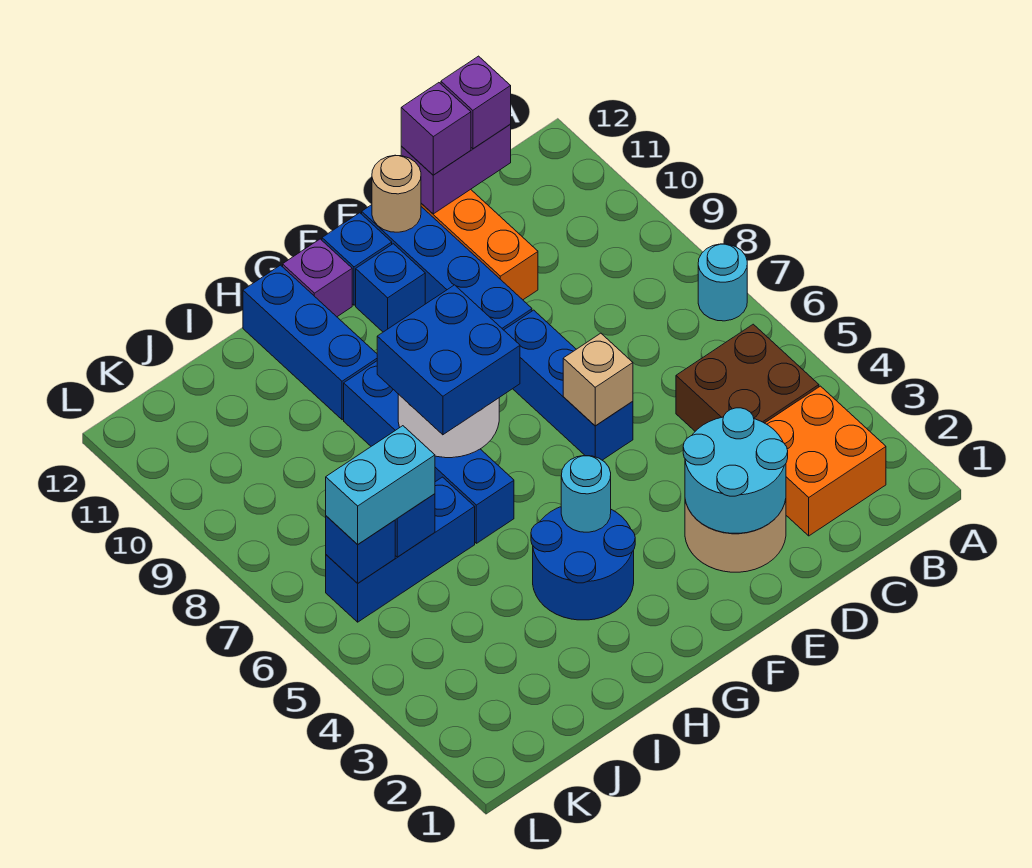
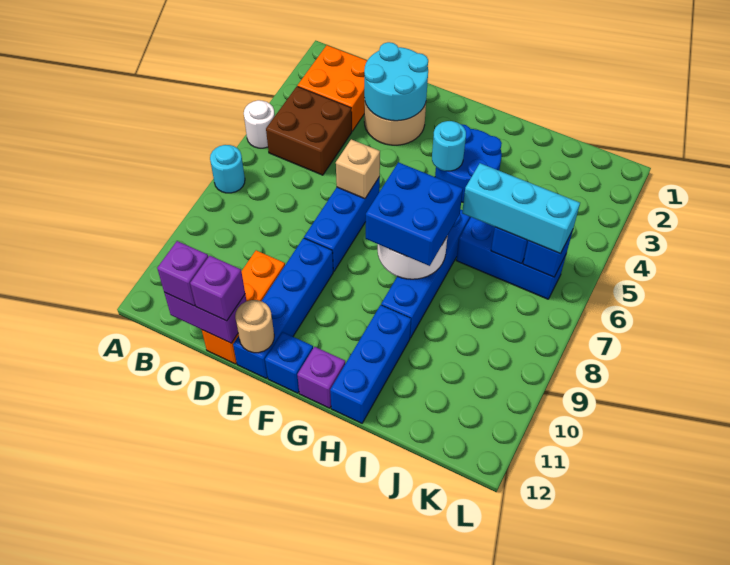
none -> white round brick A5 level 1
blue brick F11 level 1 -> none
cyan brick J6:K6 level 3 -> cyan brick I6:K6 level 3

